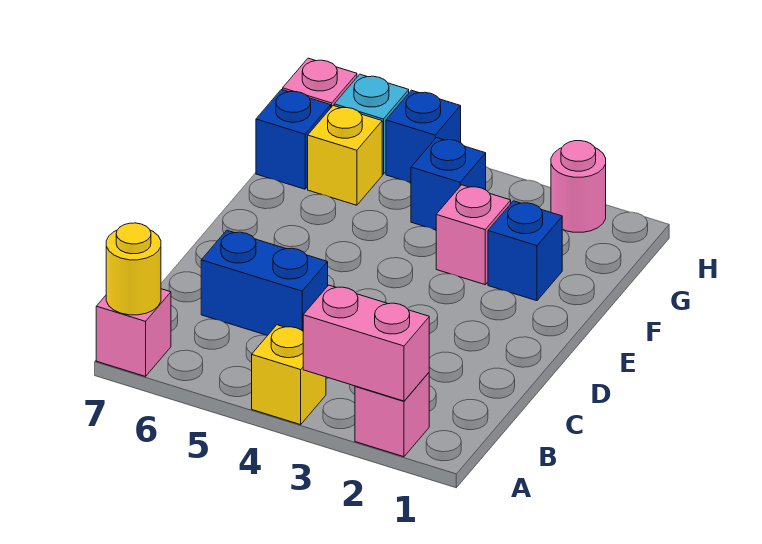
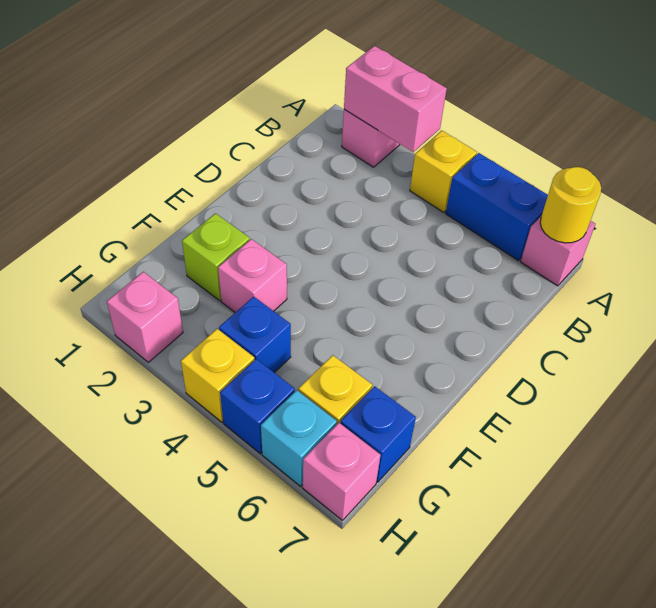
blue brick C5:C6 level 1 -> blue brick A5:A6 level 1
blue brick F2 level 1 -> lime brick F2 level 1
pink round brick H2 level 1 -> pink brick H2 level 1
none -> yellow brick H4 level 1

